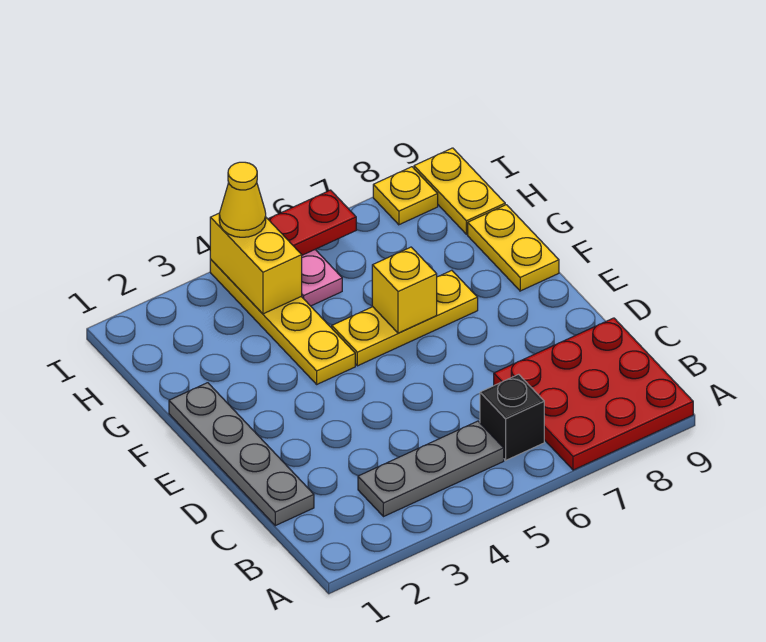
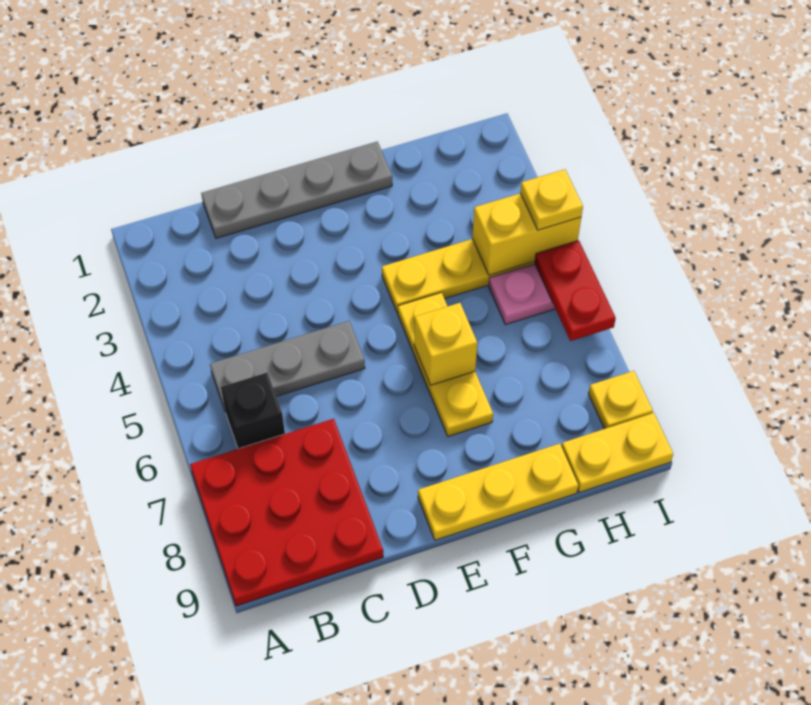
grey plate B3:B5 level 1 -> grey plate B5:D5 level 1
yellow plate F9:G9 level 1 -> yellow plate E9:G9 level 1
yellow cone I4 level 3 -> yellow plate I4 level 3

